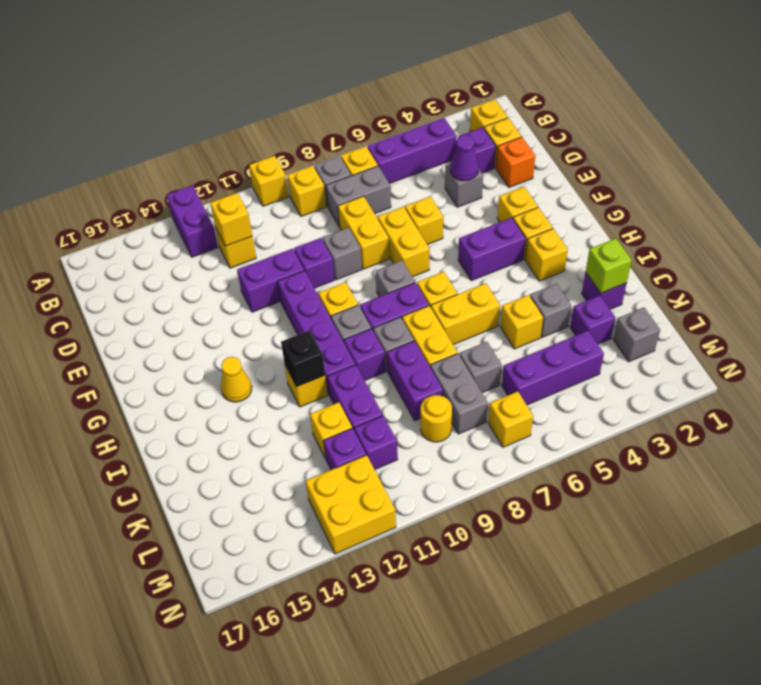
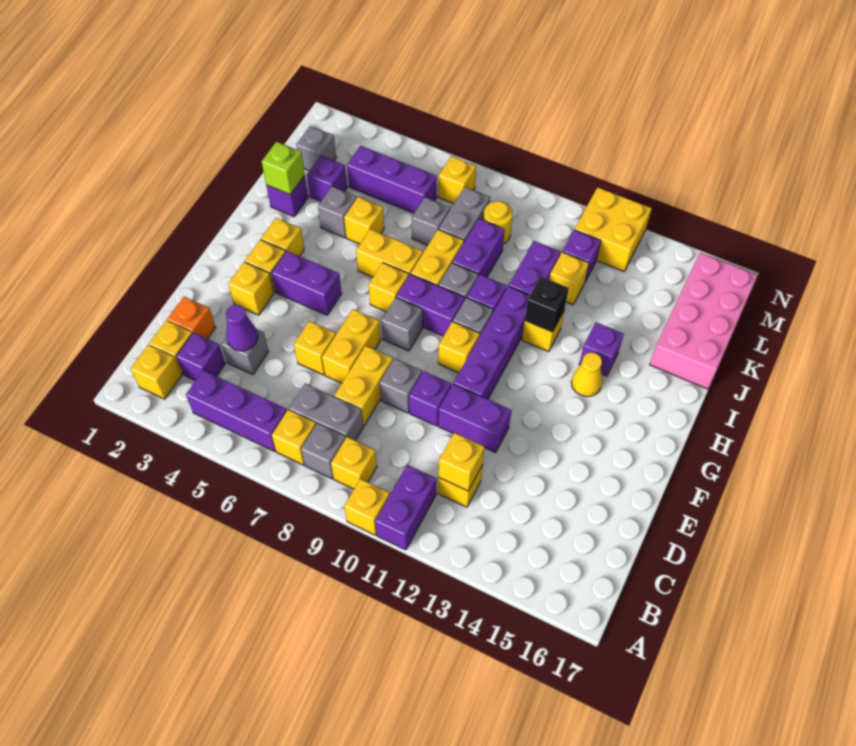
purple brick A13:B13 level 1 -> purple brick A11:B11 level 1
none -> pink brick J16:M17 level 1
purple brick L11 level 1 -> purple brick I14 level 1

